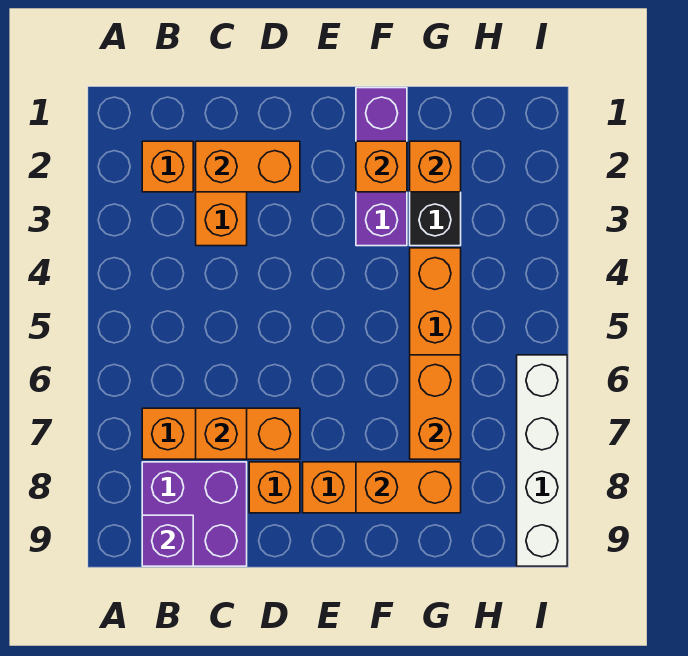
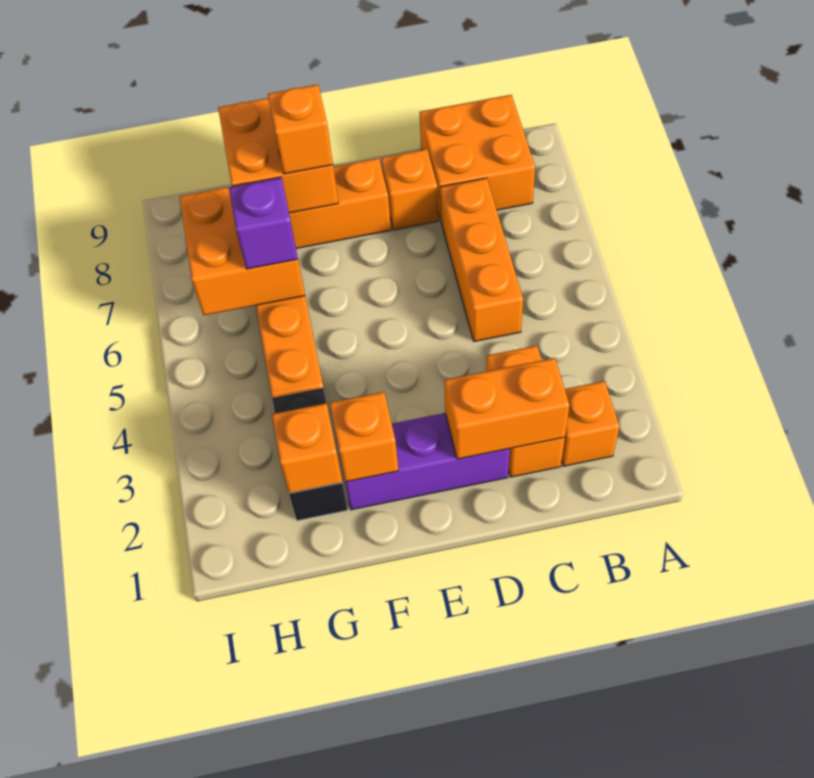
orange brick B7:D7 level 1 -> orange brick C5:C7 level 1
purple brick B8:C9 level 1 -> orange brick B8:C9 level 1
purple brick B9 level 2 -> purple brick G6 level 3
orange brick C7 level 2 -> orange brick F8 level 3
purple brick F1:F3 level 1 -> purple brick D2:F2 level 1
orange brick F8:G8 level 2 -> orange brick F8:G9 level 2
orange brick G6:G7 level 2 -> orange brick G6:H7 level 2
white brick I6:I9 level 1 -> none

